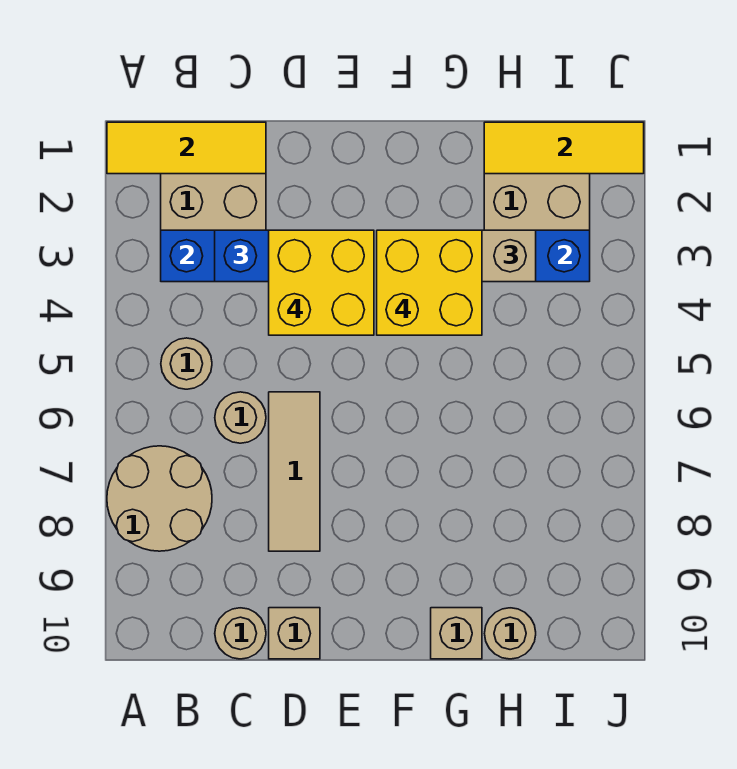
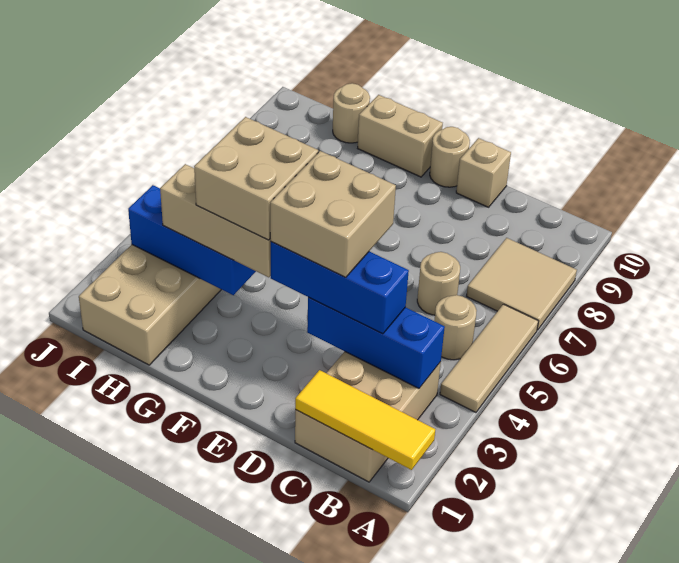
tan round brick A7:B8 level 1 -> tan tile A7:B8 level 1
tan round brick C10 level 1 -> tan round brick E10 level 1
yellow brick D3:E4 level 4 -> tan brick D3:E4 level 4
tan tile D6:D8 level 1 -> tan tile A4:A6 level 1
yellow brick F3:G4 level 4 -> tan brick F3:G4 level 4
tan brick G10 level 1 -> tan brick F10:G10 level 1
yellow tile H1:J1 level 2 -> none

